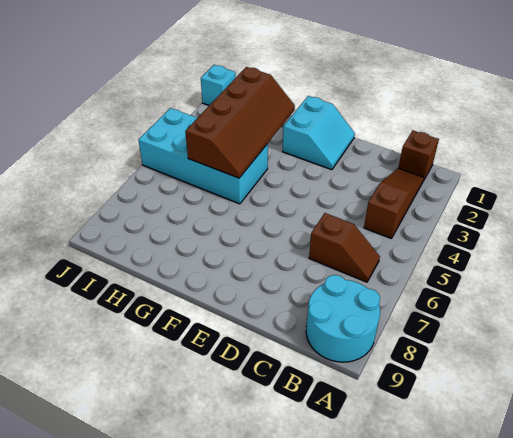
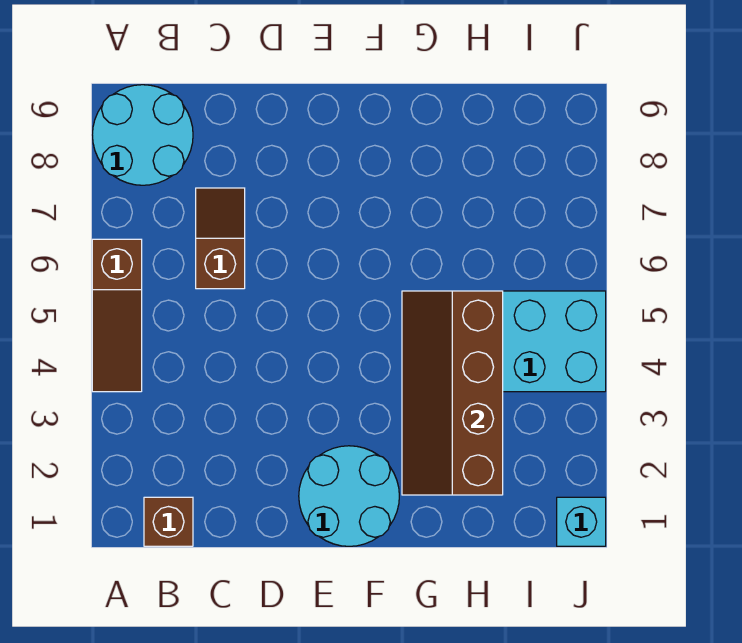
brown slope B2:B4 level 1 top 4 -> brown slope A4:A6 level 1 top 6
brown slope B6:C6 level 1 top C -> brown slope C6:C7 level 1 top 6
cyan slope E1:F2 level 1 top F -> cyan round brick E1:F2 level 1

